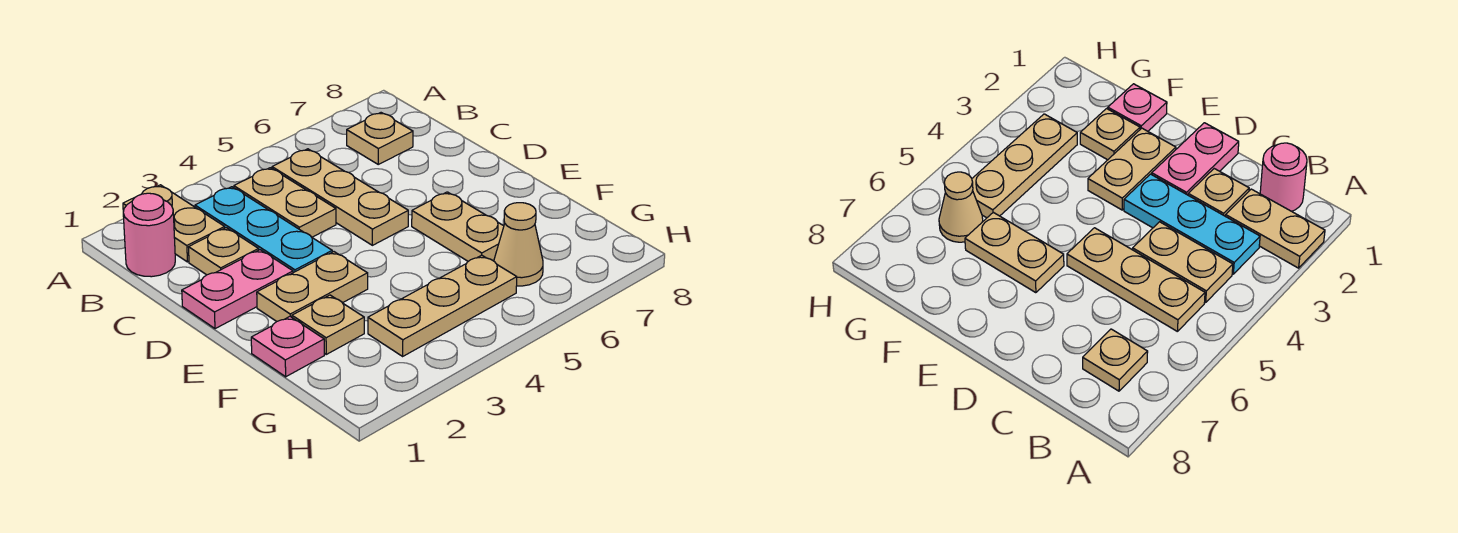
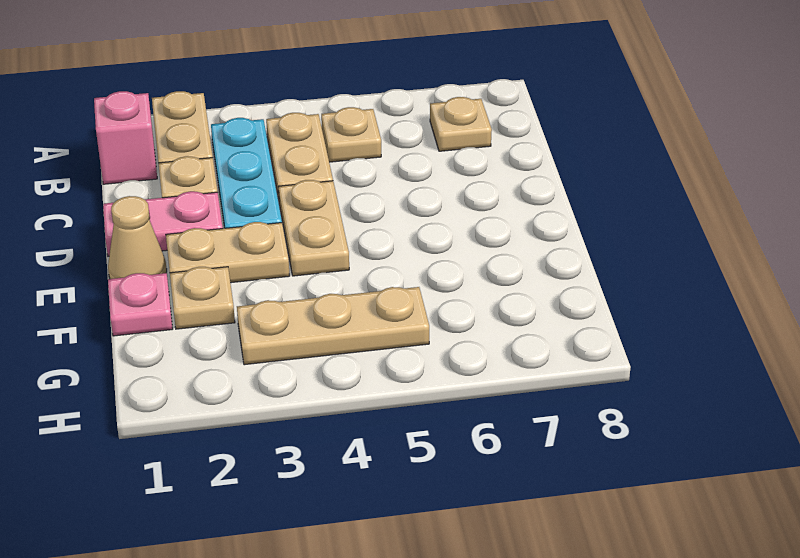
pink round brick B1 level 1 -> pink brick B1 level 1
tan plate B5:D5 level 1 -> tan plate B5 level 1
tan plate E6:F6 level 1 -> tan plate D4:E4 level 1
tan cone G6 level 1 -> tan cone E1 level 1

